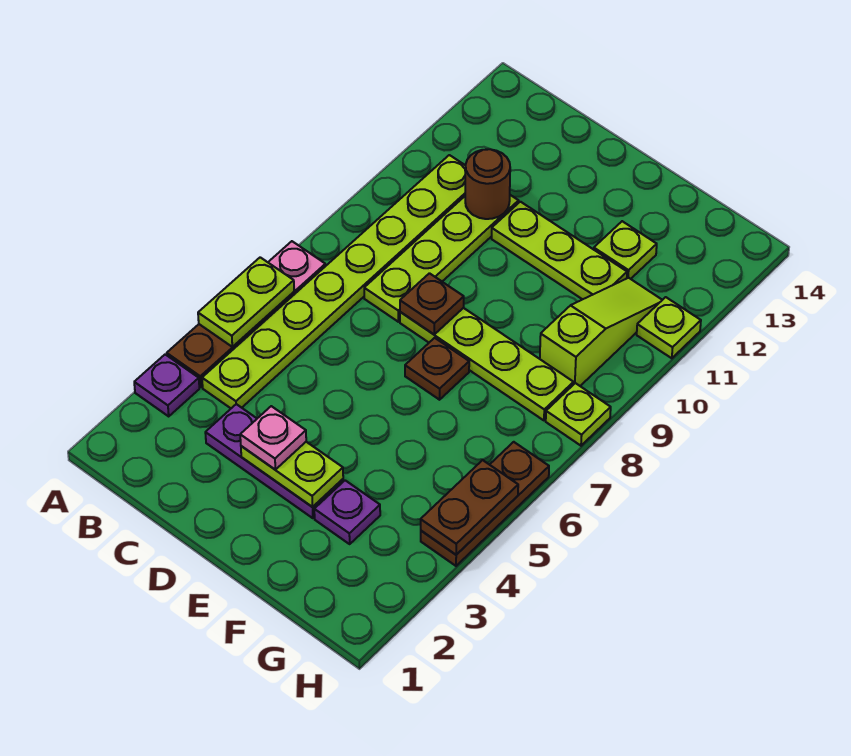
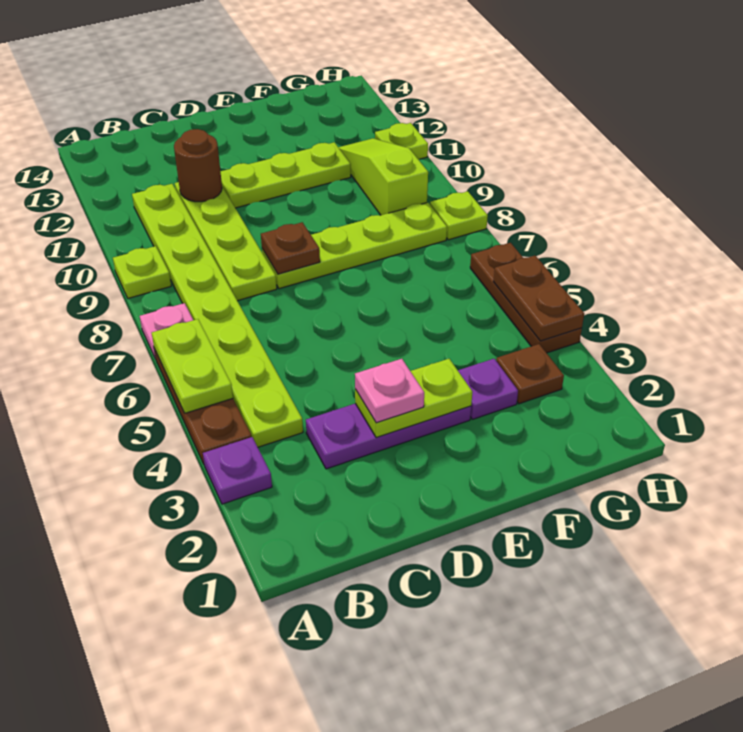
brown plate E7 level 1 -> brown plate G3 level 1
lime plate F12 level 1 -> lime plate A9 level 1

